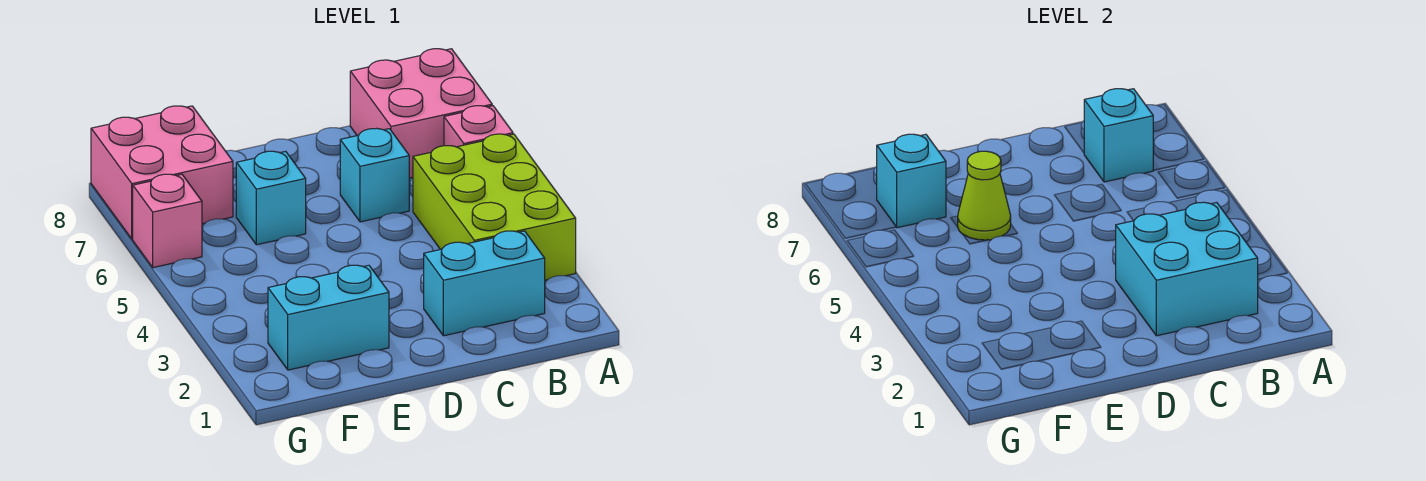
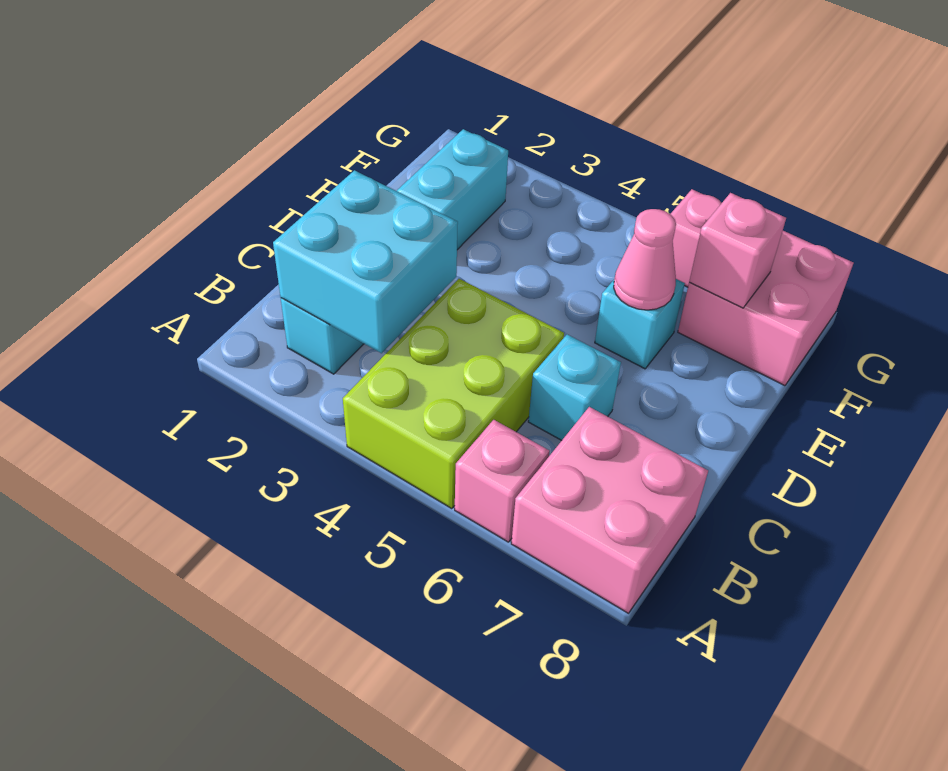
lime brick A3:B5 level 1 -> lime brick A4:C5 level 1
cyan brick B7 level 2 -> none
lime cone E6 level 2 -> pink cone E6 level 2
cyan brick F7 level 2 -> pink brick F7 level 2

